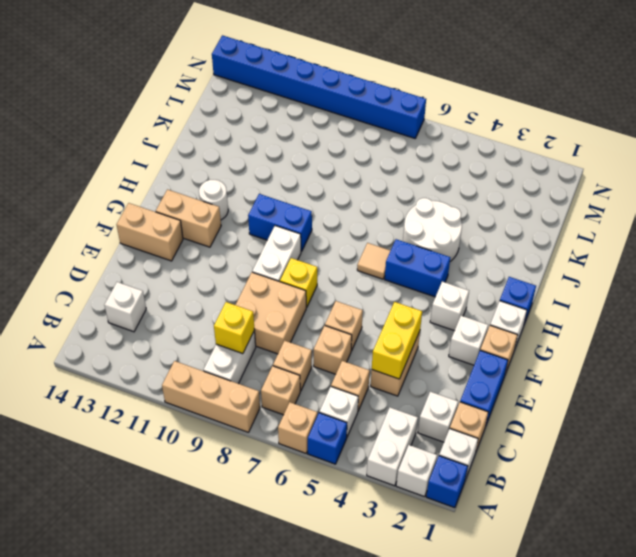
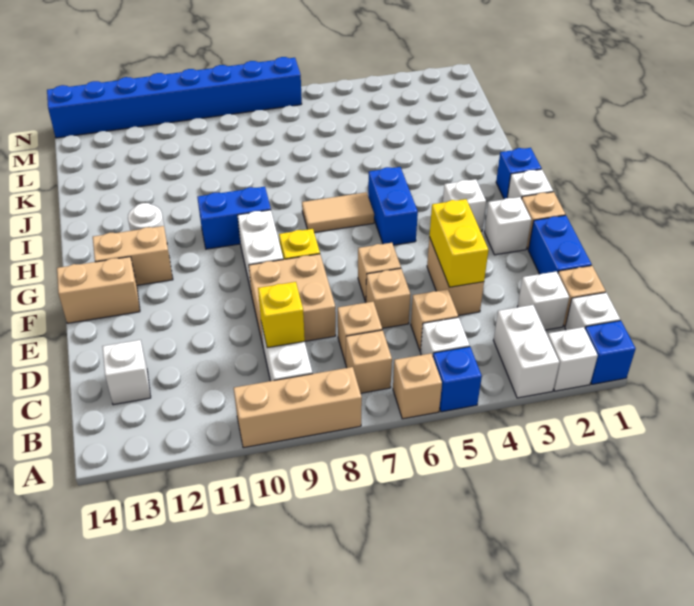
blue brick H4:H5 level 1 -> blue brick G5:H5 level 1
tan tile H6 level 1 -> tan tile H6:H7 level 1
white round brick I4:J5 level 1 -> none

